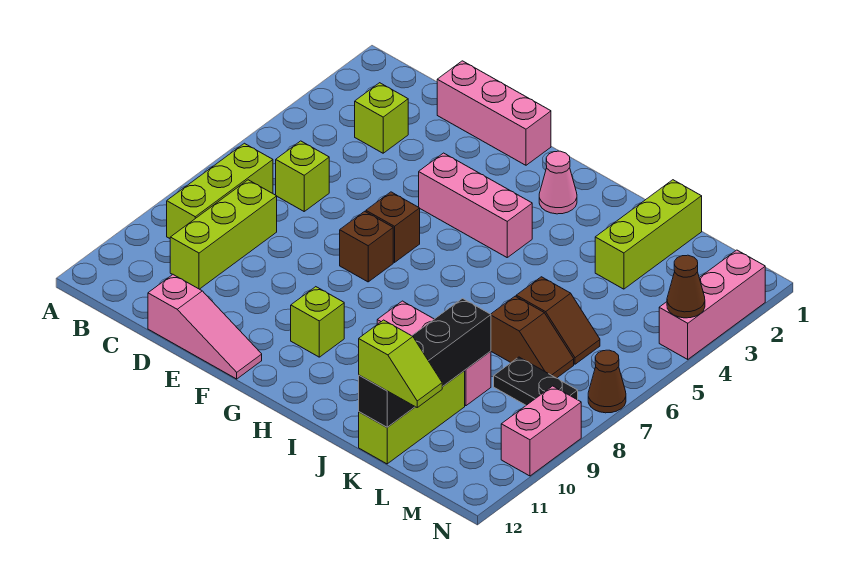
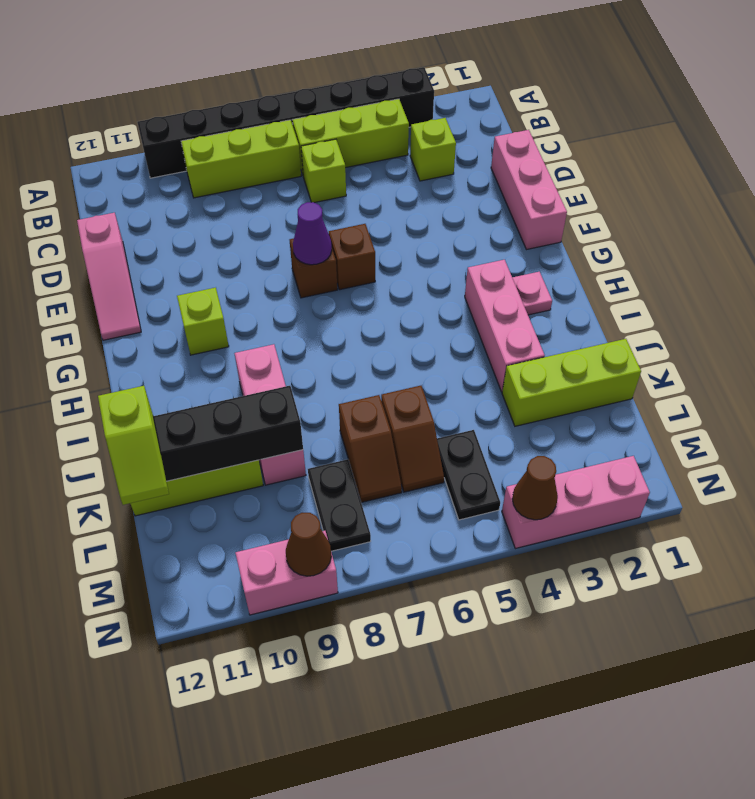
none -> black brick A3:A10 level 1
lime brick C8:C10 level 1 -> lime brick B4:B6 level 1
pink brick F4:H4 level 1 -> pink brick H3:J3 level 1
none -> purple cone F7 level 2
pink cone H2 level 1 -> pink plate H2 level 1
none -> black plate L5:M5 level 1
brown cone N7 level 1 -> brown cone N9 level 2

